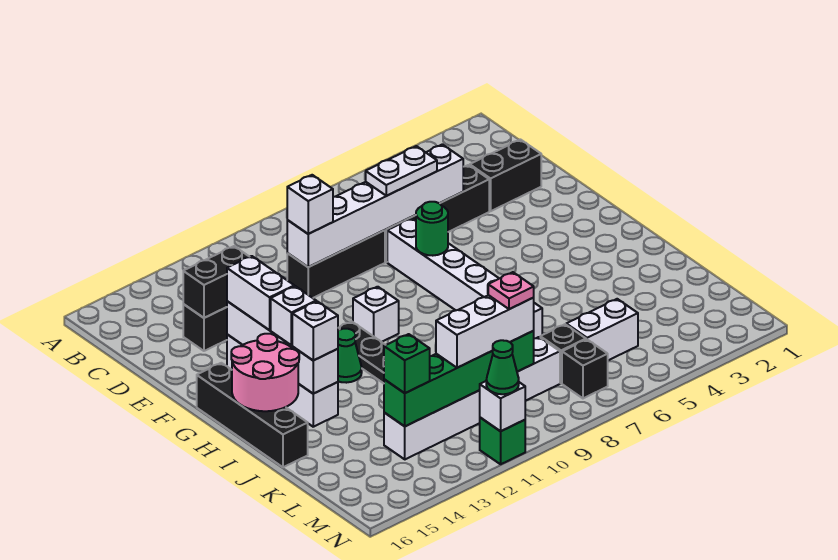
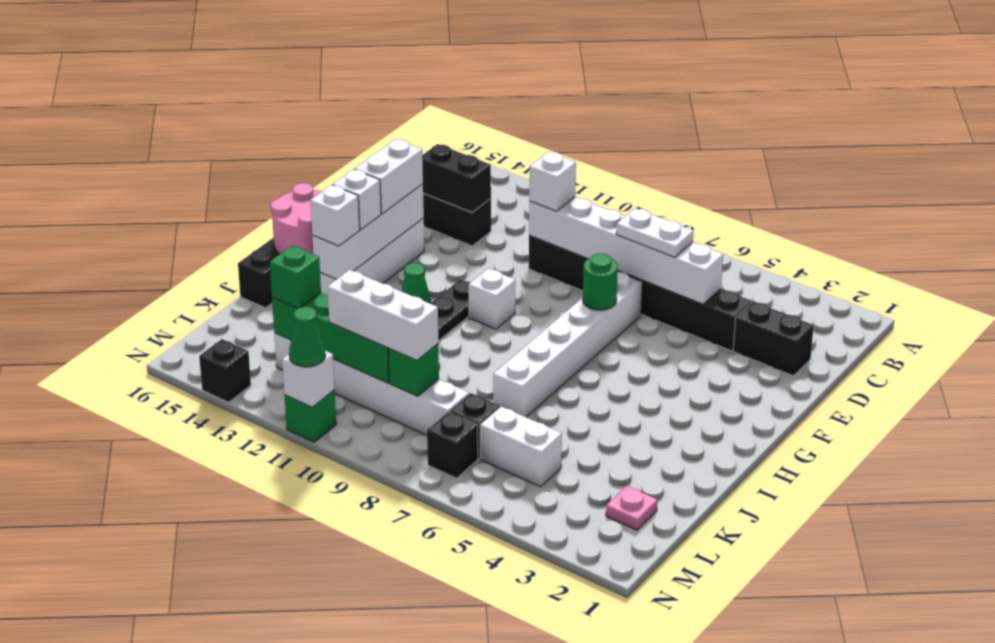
pink plate L9 level 4 -> pink plate L2 level 1
none -> black brick N14 level 1

